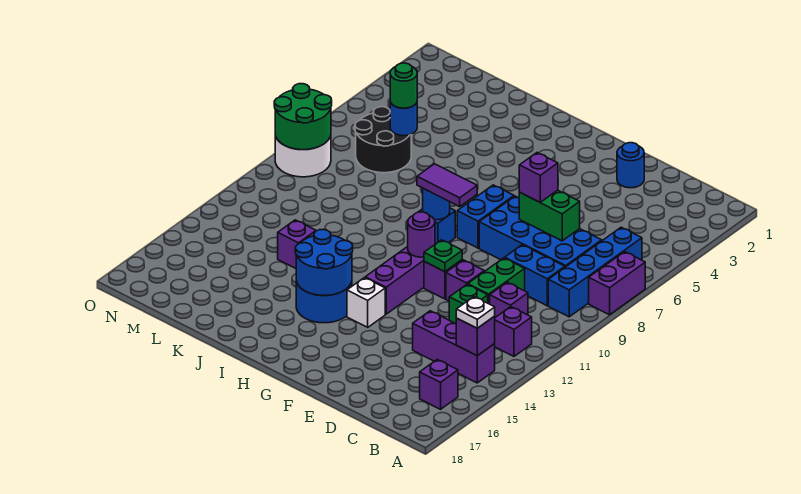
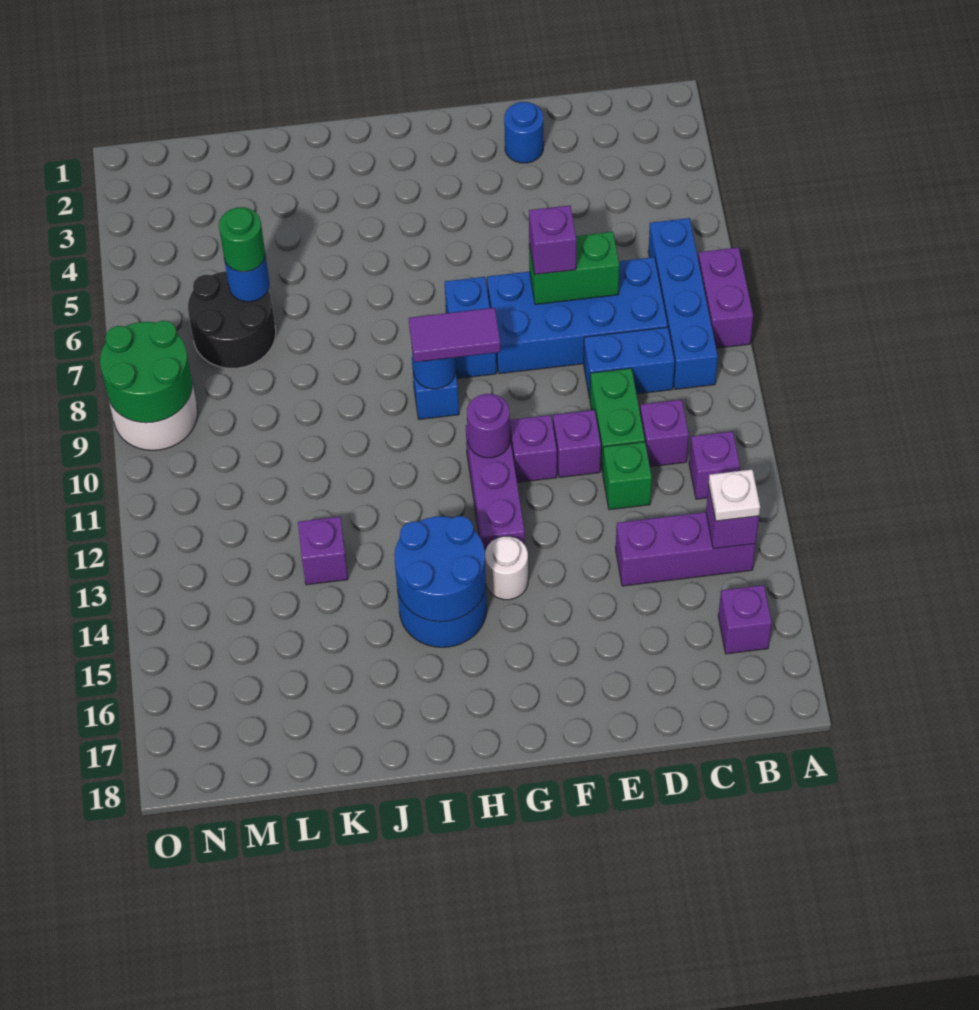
green plate F11 level 2 -> none
white brick G14 level 1 -> white round brick G14 level 1

